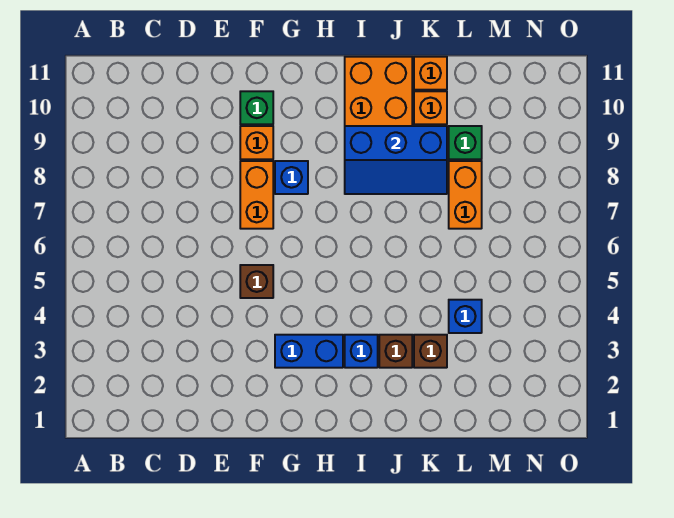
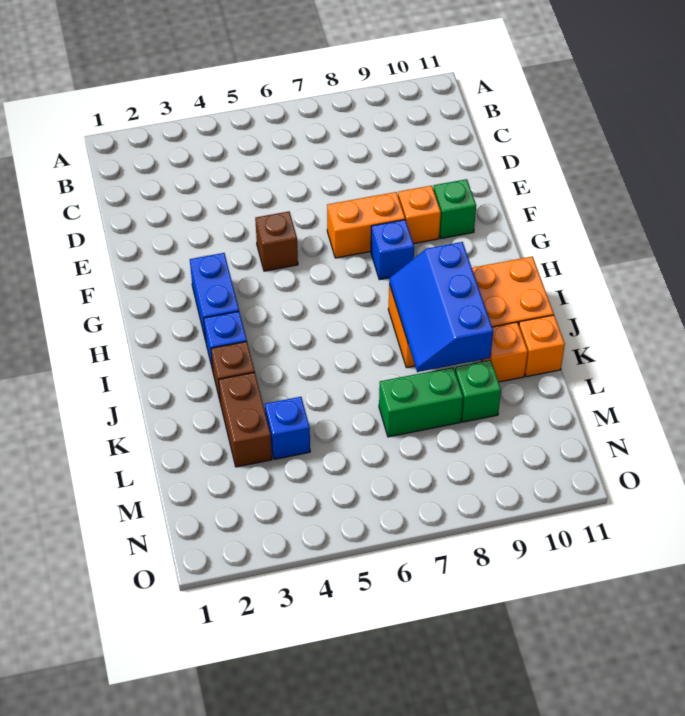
brown brick K3 level 1 -> brown brick K3:L3 level 1
orange brick L7:L8 level 1 -> green brick L7:L8 level 1

